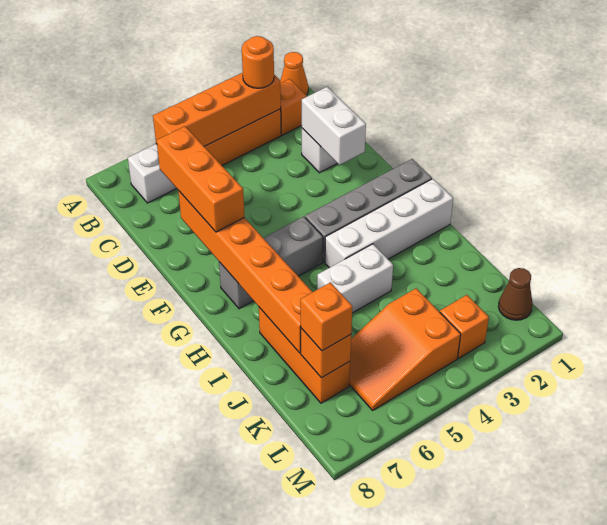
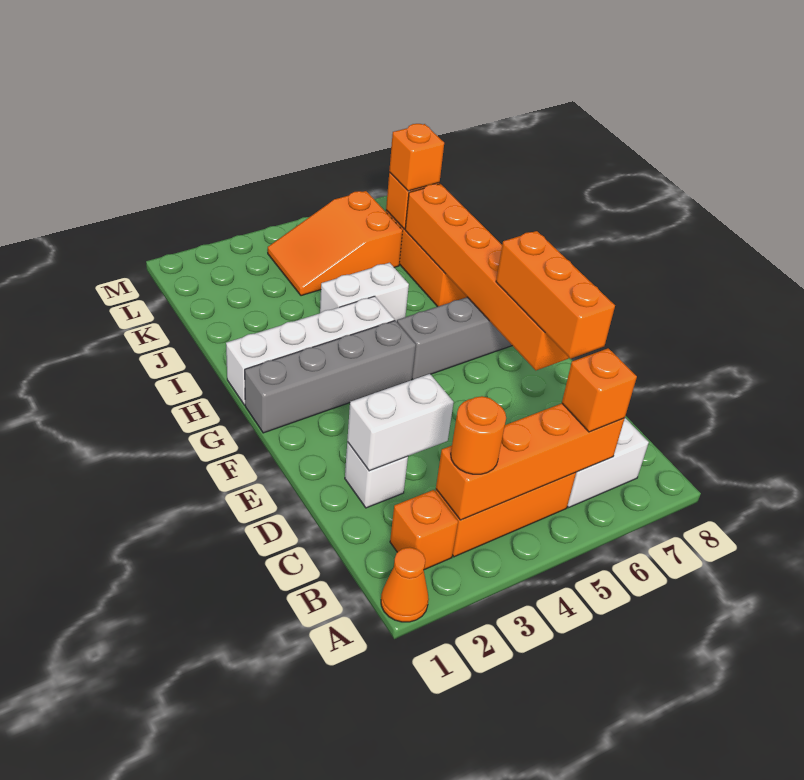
white brick D2:E2 level 2 -> white brick D2:D3 level 2
orange slope K4:L6 level 1 top 4 -> orange slope K4:L6 level 1 top 6
brown cone L1 level 1 -> none
orange brick L3 level 1 -> orange brick B6 level 3

